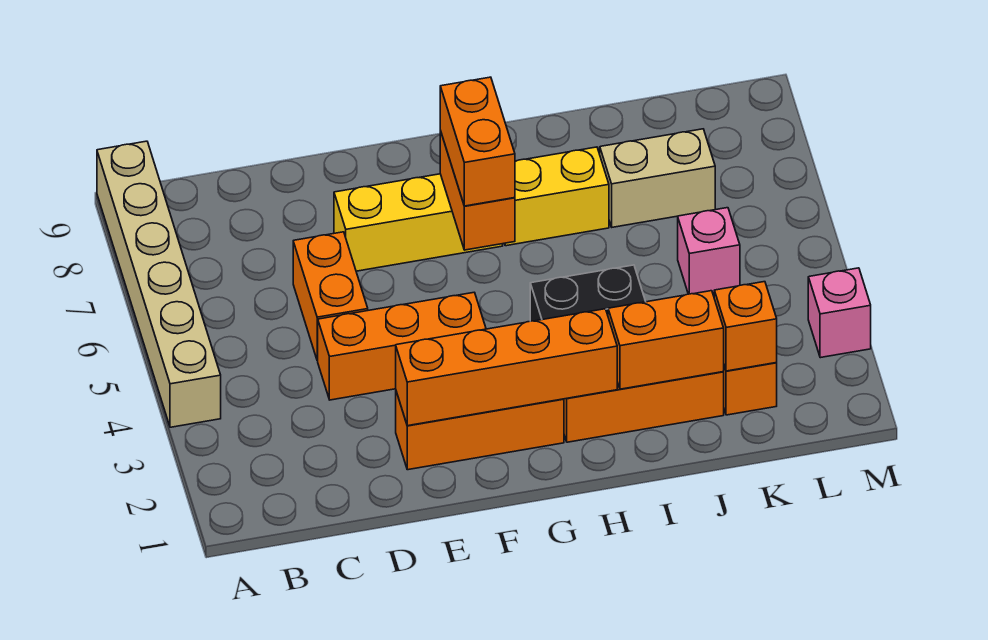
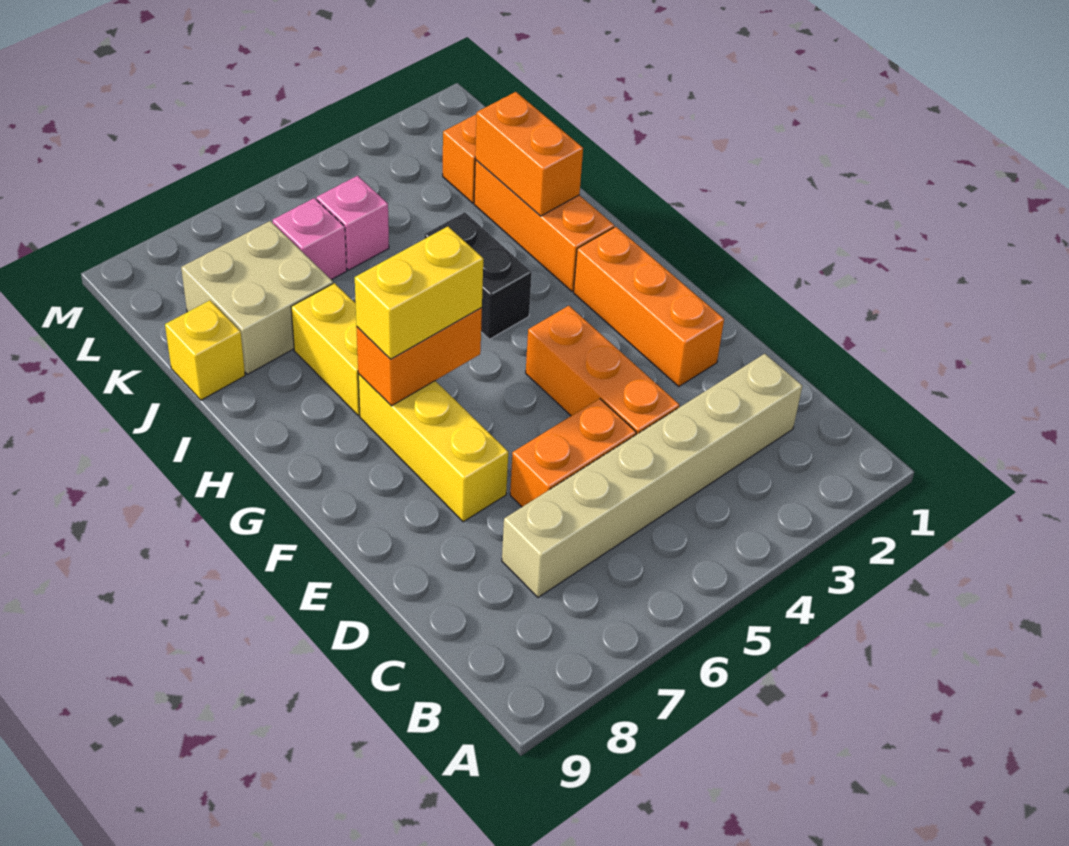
tan brick A4:A9 level 1 -> tan brick C2:C7 level 1
orange brick E2:H2 level 2 -> none
orange brick G6:G7 level 3 -> yellow brick G6:G7 level 3
tan brick J7:K7 level 1 -> tan brick J7:K8 level 1
none -> yellow brick J9 level 1
orange brick K2 level 2 -> none
pink brick M3 level 1 -> pink brick K6 level 1

